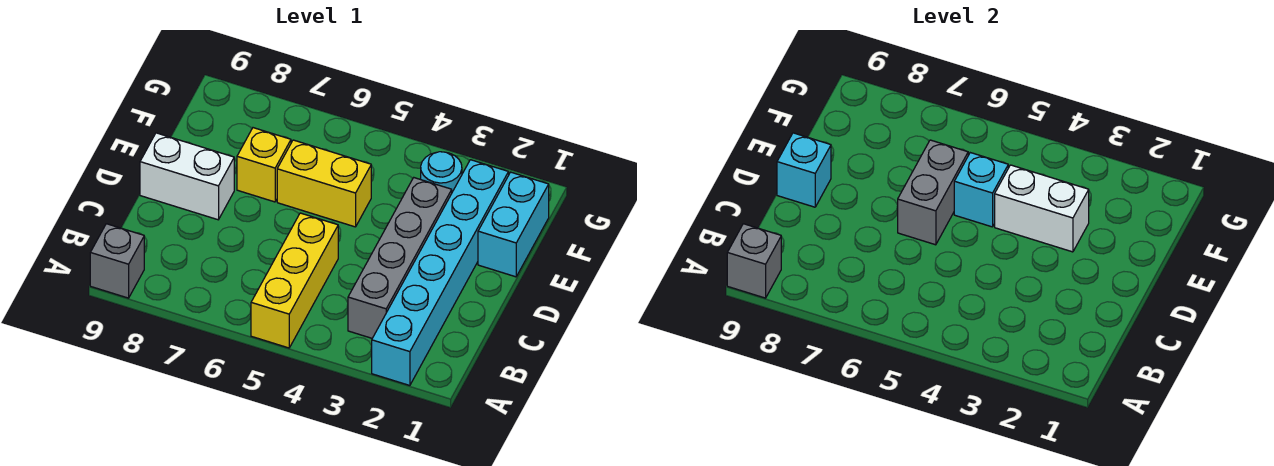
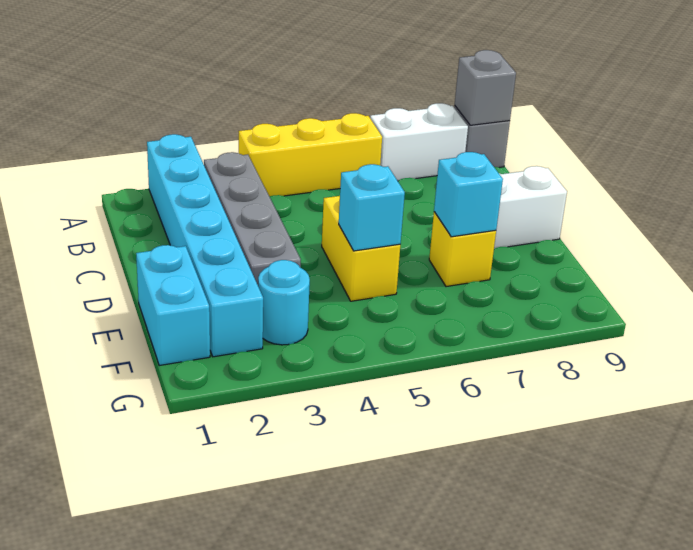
yellow brick A5:C5 level 1 -> yellow brick A4:A6 level 1
grey brick D6:E6 level 2 -> none
cyan brick D9 level 2 -> cyan brick E7 level 2
white brick E3:E4 level 2 -> white brick A7:A8 level 1
yellow brick E5:E6 level 1 -> yellow brick D5:E5 level 1

